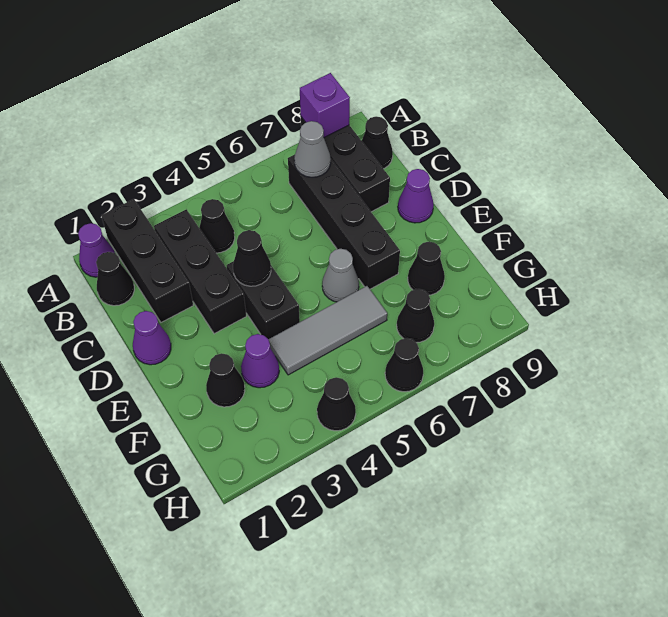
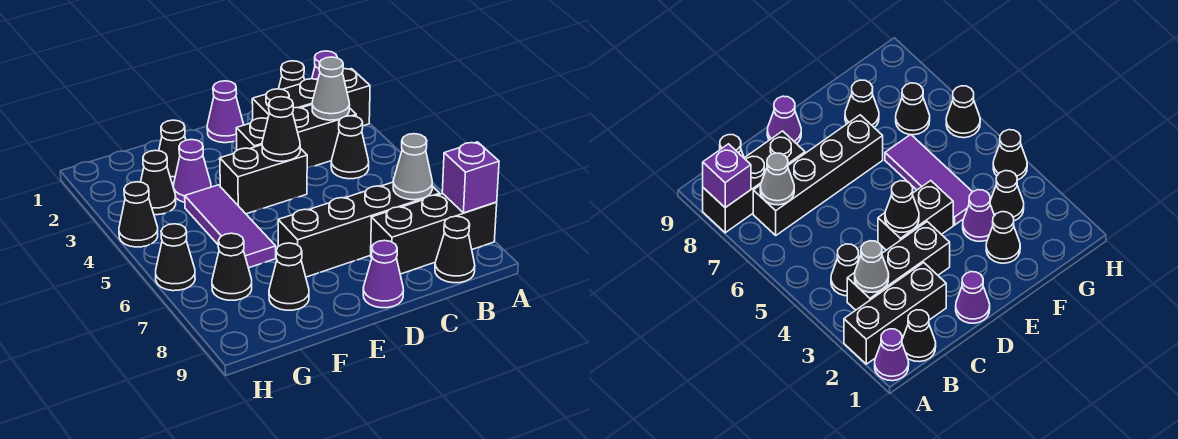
grey cone E6 level 1 -> grey cone B3 level 2
grey tile F4:F6 level 1 -> purple tile F4:F6 level 1
none -> black cone G3 level 1

